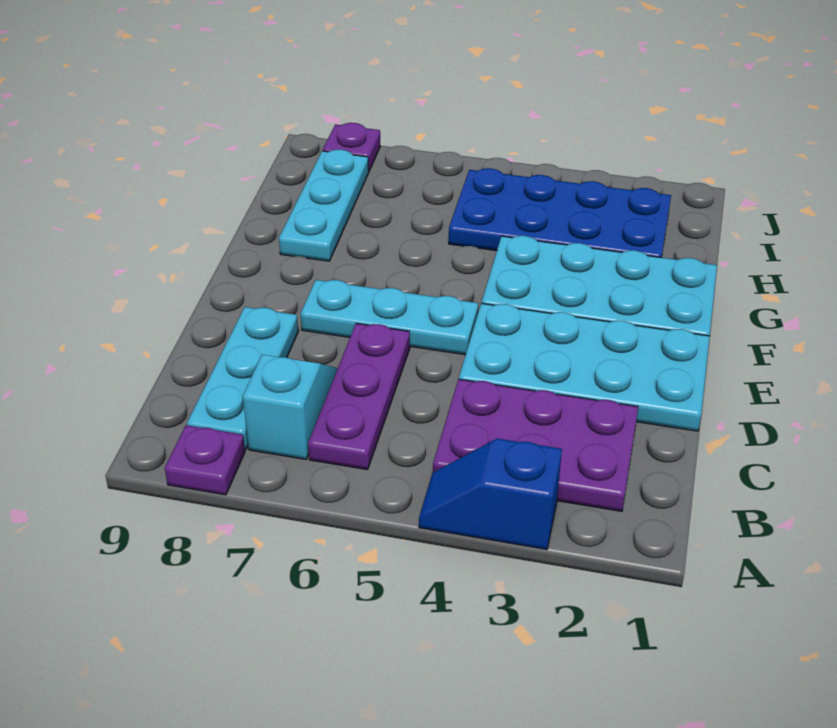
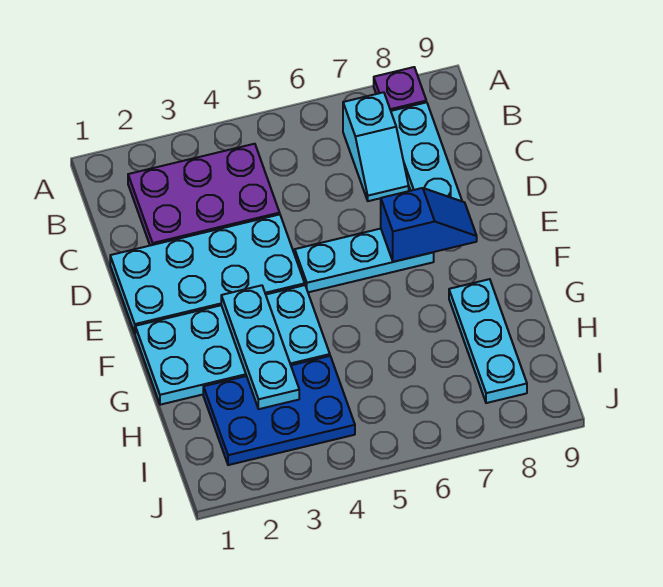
blue slope A3:A4 level 1 top 3 -> blue slope E7:E8 level 2 top 7
purple plate B6:D6 level 1 -> none
none -> cyan plate F3:H3 level 2
blue plate H2:I5 level 1 -> blue plate H2:I4 level 1
purple plate J8 level 1 -> none

